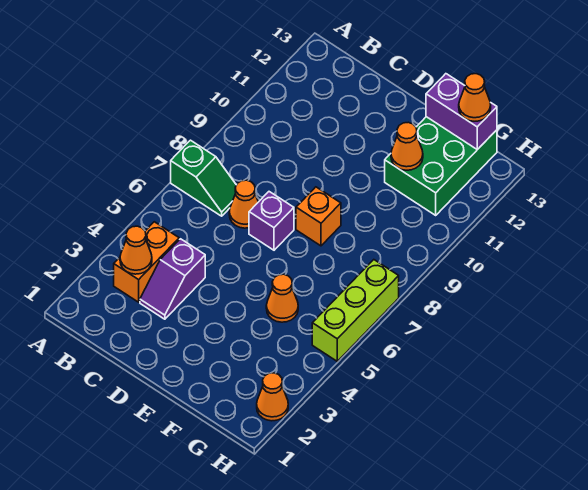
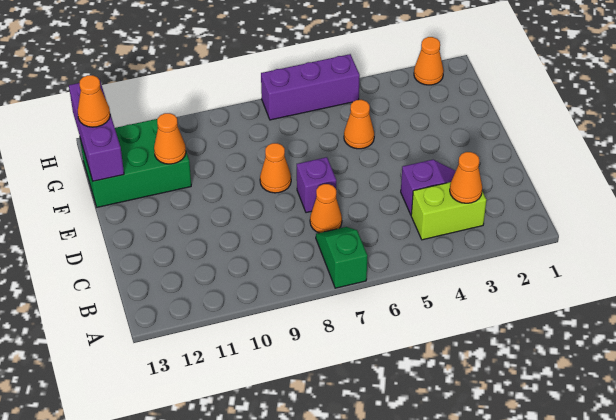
orange brick B3:B4 level 1 -> lime brick B3:B4 level 1
orange brick E8 level 1 -> orange cone E8 level 1
purple brick F13:G13 level 2 -> purple brick F13:H13 level 2
lime brick H5:H7 level 1 -> purple brick H5:H7 level 1

